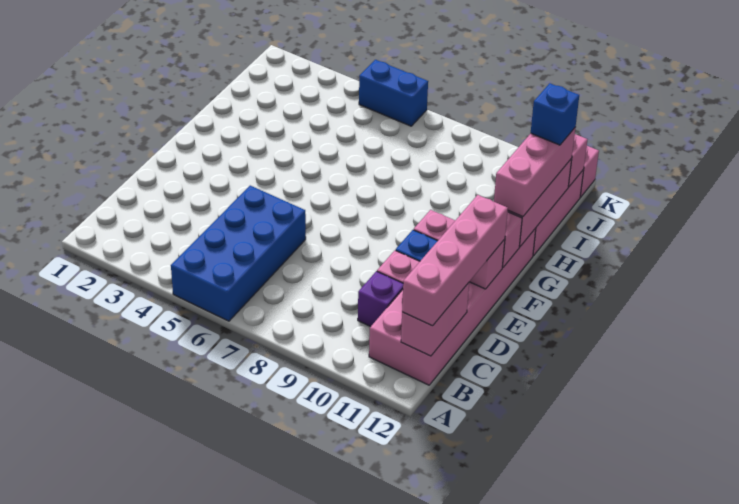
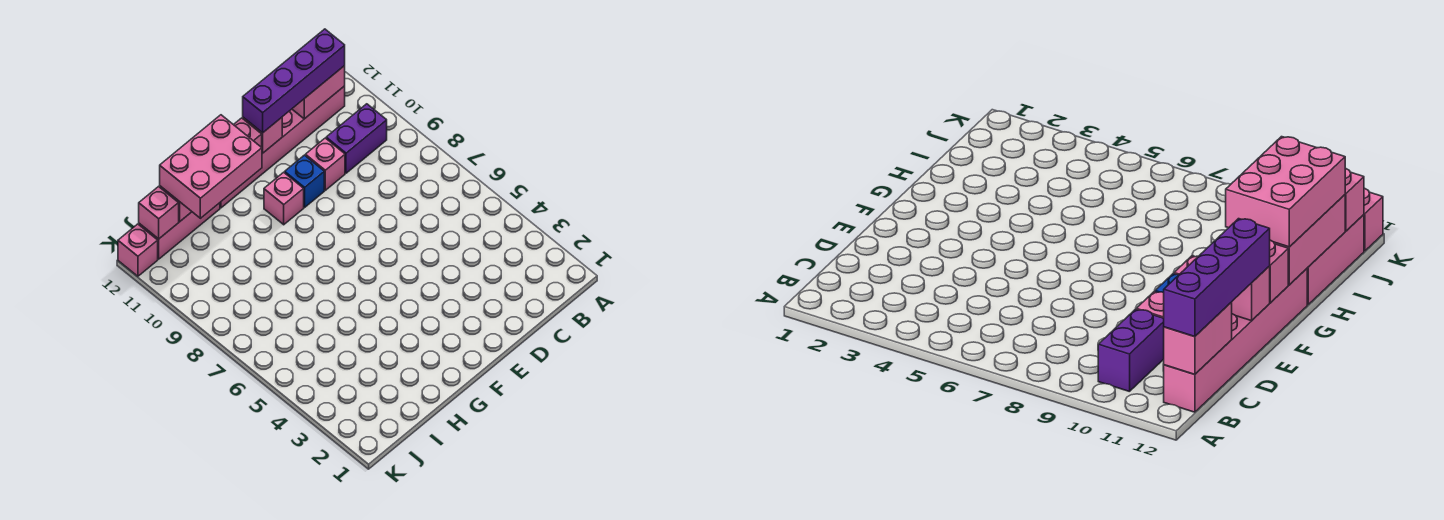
blue brick A5:D6 level 1 -> none
pink brick B11:G12 level 1 -> pink brick B12:G12 level 1
pink brick B12:E12 level 3 -> purple brick B12:E12 level 3
purple brick C10 level 1 -> purple brick B10:C10 level 1
pink brick G12:I12 level 3 -> pink brick G11:I12 level 3
blue brick I12 level 4 -> none
blue brick K5:K6 level 1 -> none

